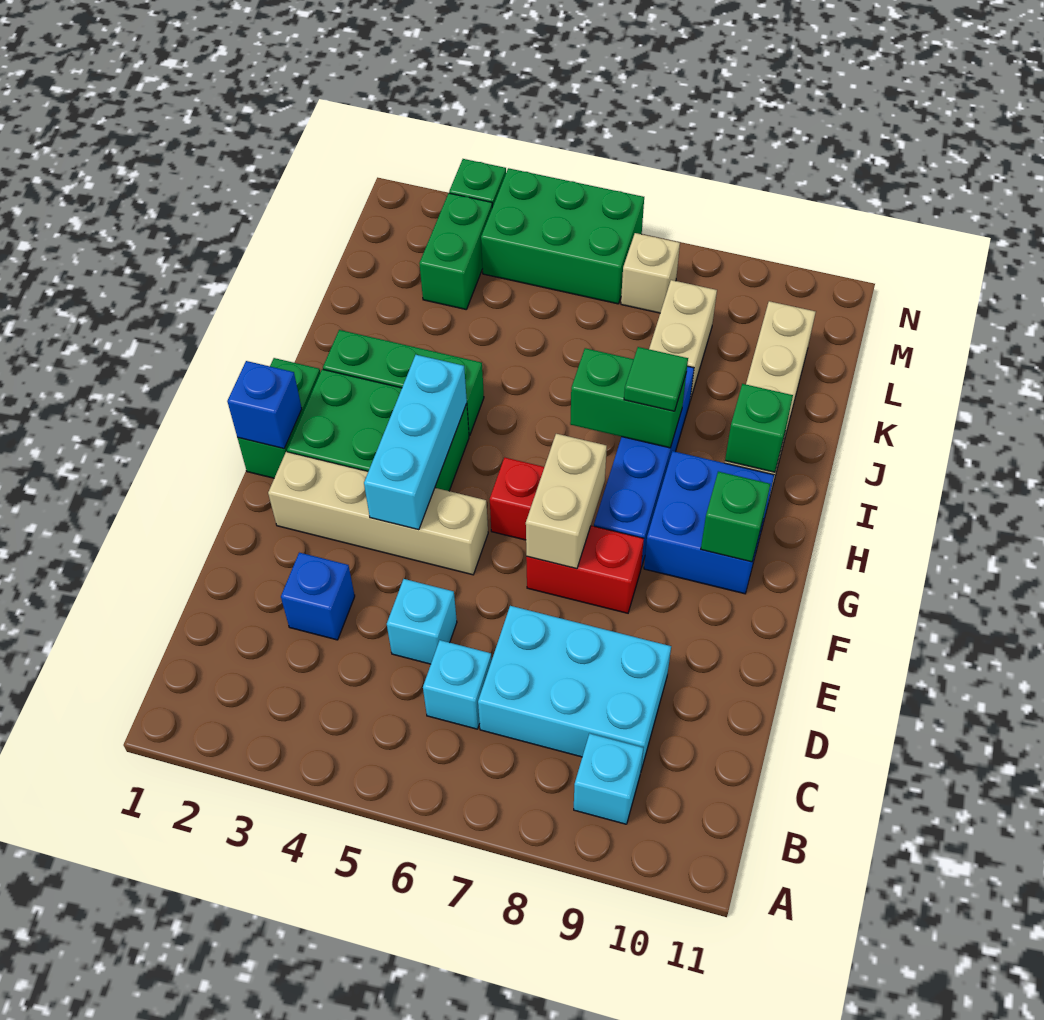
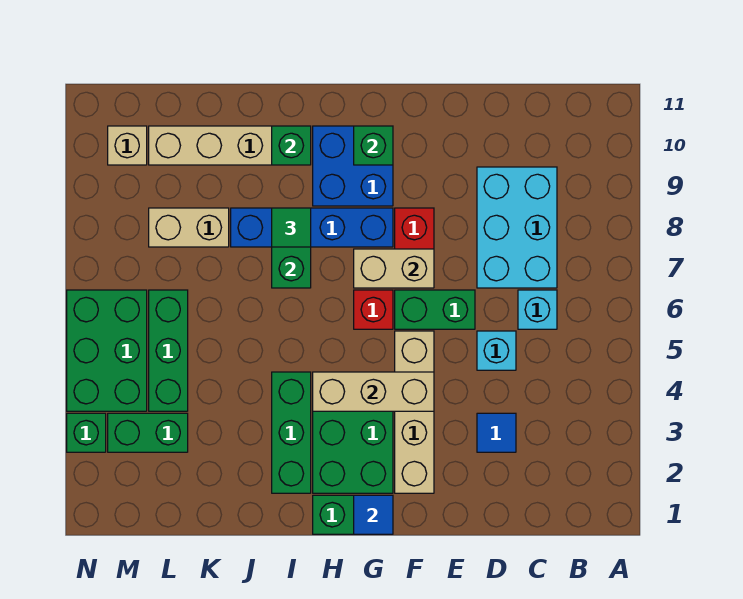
cyan brick B9 level 1 -> none
blue brick D3 level 1 -> blue tile D3 level 1
none -> green brick E6:F6 level 1
cyan brick F4:H4 level 2 -> tan brick F4:H4 level 2
blue brick G1 level 2 -> blue tile G1 level 2
none -> green brick L4:L6 level 1
tan brick M7 level 1 -> tan brick M10 level 1

